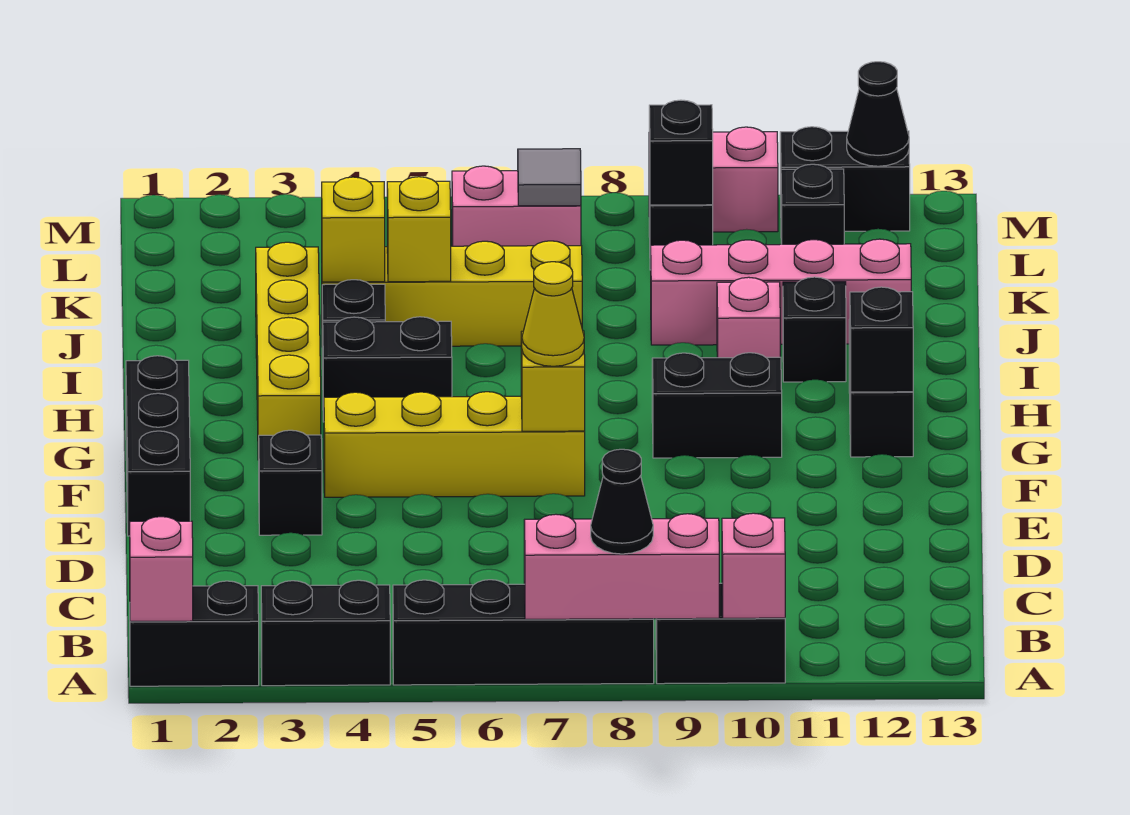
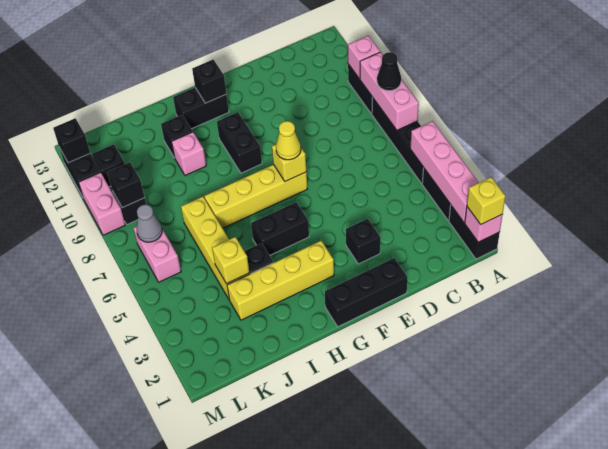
yellow brick F4:F7 level 1 -> yellow brick F7:I7 level 1
black brick H4:H5 level 1 -> black brick G5:H5 level 1
yellow brick J5 level 2 -> yellow brick A1 level 3
pink brick J9:J12 level 1 -> pink brick A2:A5 level 2
grey tile L7 level 2 -> grey cone L7 level 2
black cone M12 level 2 -> black brick M12 level 2

